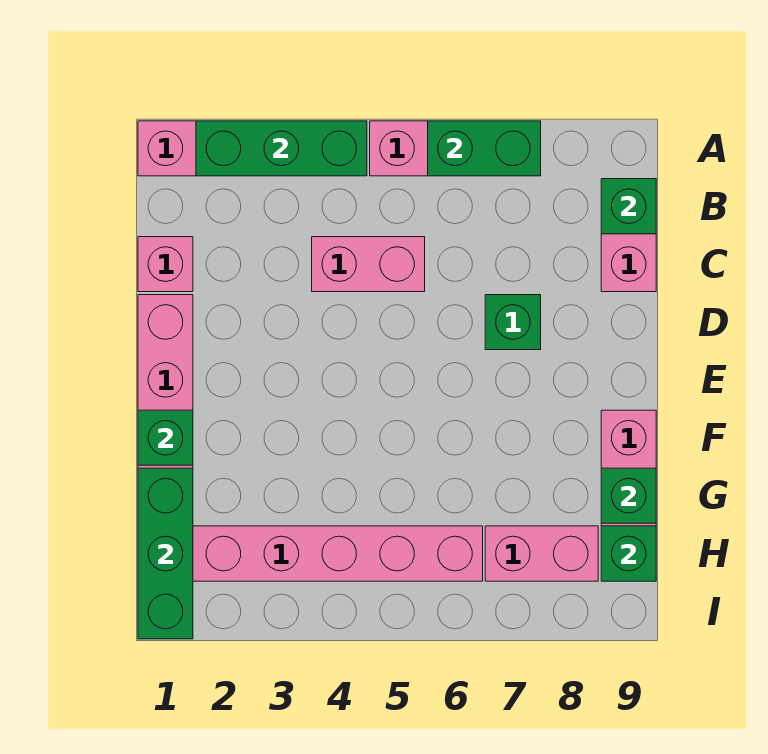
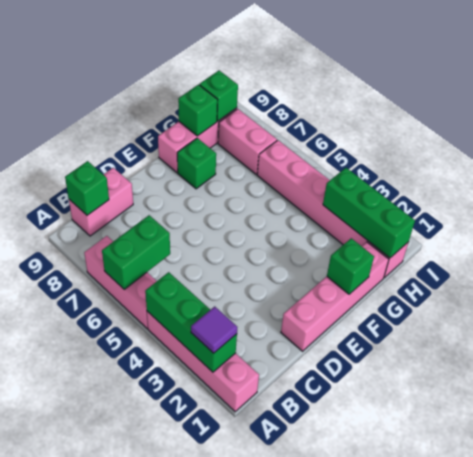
none -> purple tile A2 level 3
green brick A6:A7 level 2 -> green brick A6:B6 level 2
pink brick C1 level 1 -> none
pink brick C4:C5 level 1 -> none
green brick D7 level 1 -> green brick F8 level 1
green brick G1:I1 level 2 -> green brick H1:H3 level 2

